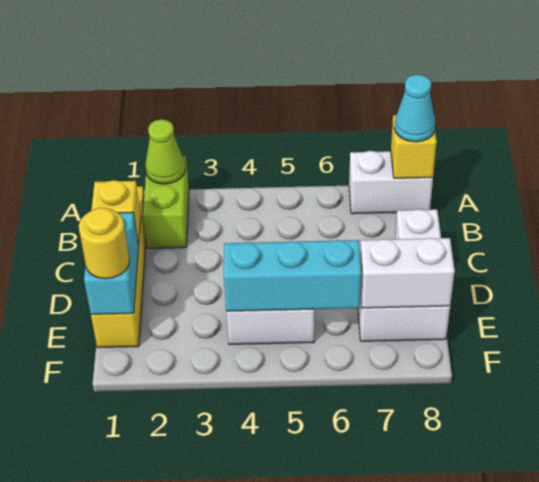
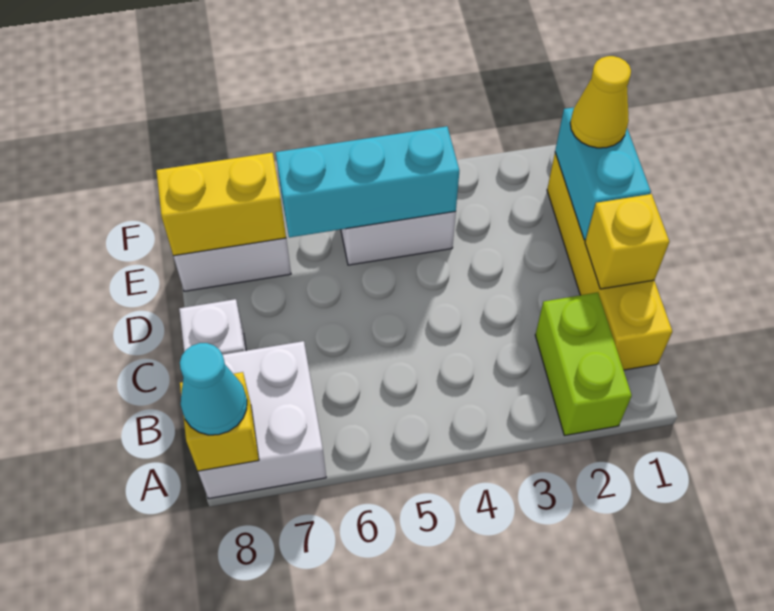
lime cone A2 level 2 -> none
white brick A7:A8 level 1 -> white brick A7:B8 level 1
yellow round brick E1 level 3 -> yellow cone E1 level 3
white brick E7:E8 level 2 -> yellow brick E7:E8 level 2

